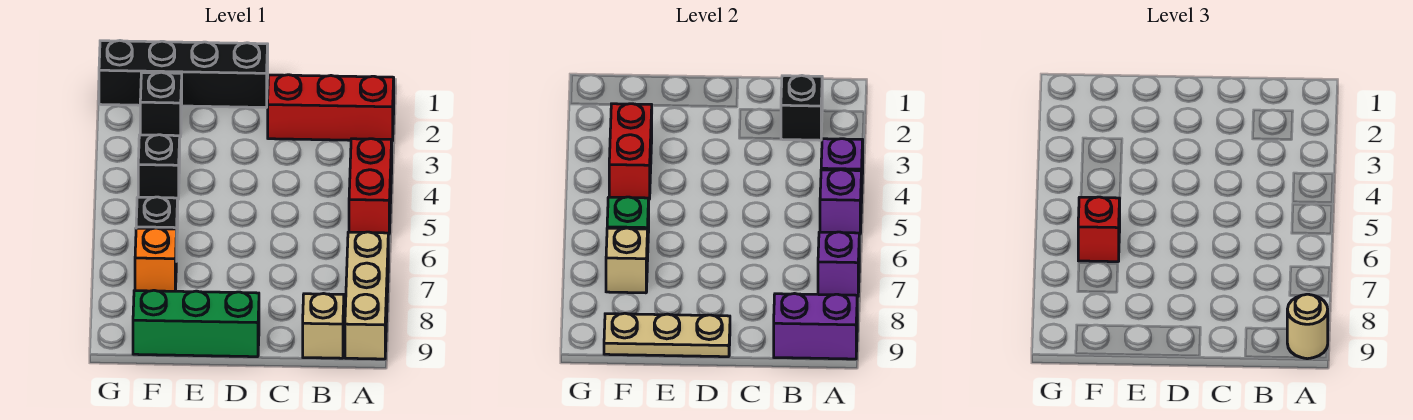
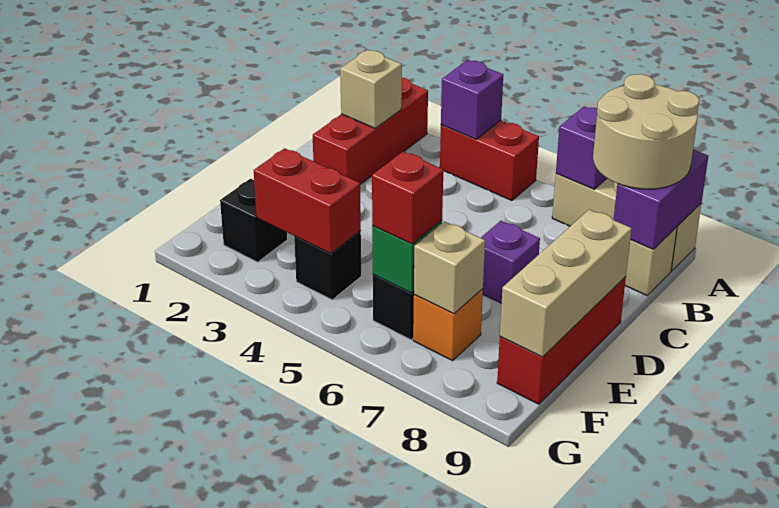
purple brick A5 level 2 -> purple brick D7 level 1
tan round brick A9 level 3 -> tan round brick A8:B9 level 3
black brick B2 level 2 -> tan brick B2 level 2
black brick D1:G1 level 1 -> none
green brick D9:F9 level 1 -> red brick D9:F9 level 1
tan plate D9:F9 level 2 -> tan brick D9:F9 level 2

